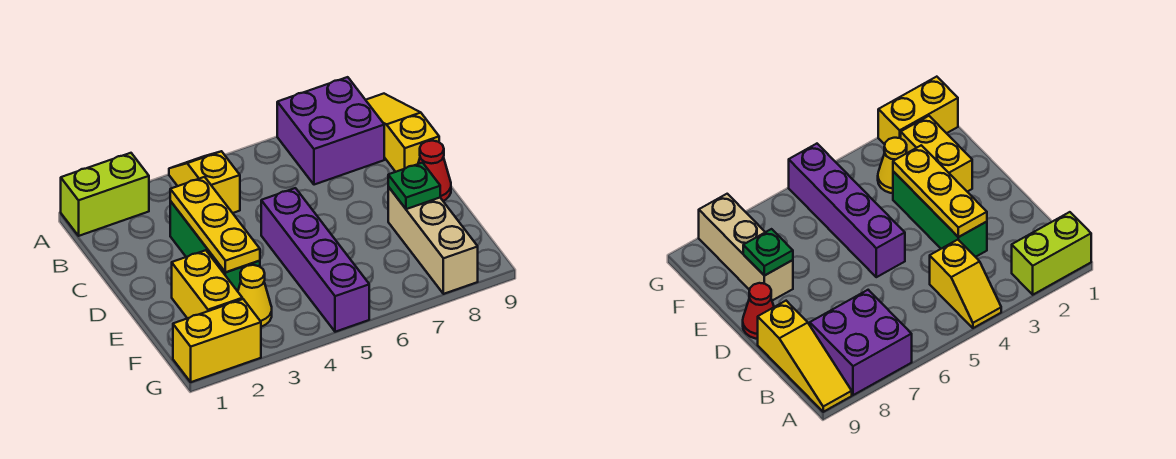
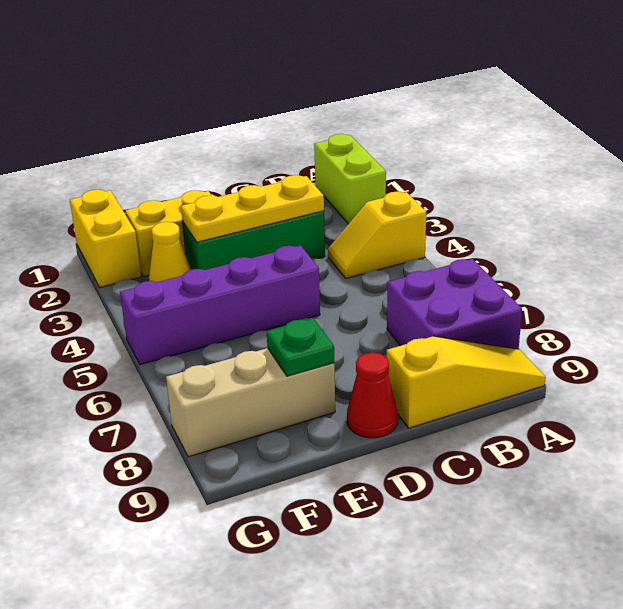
yellow slope A4:B4 level 1 top B -> yellow slope A4:B4 level 1 top A

